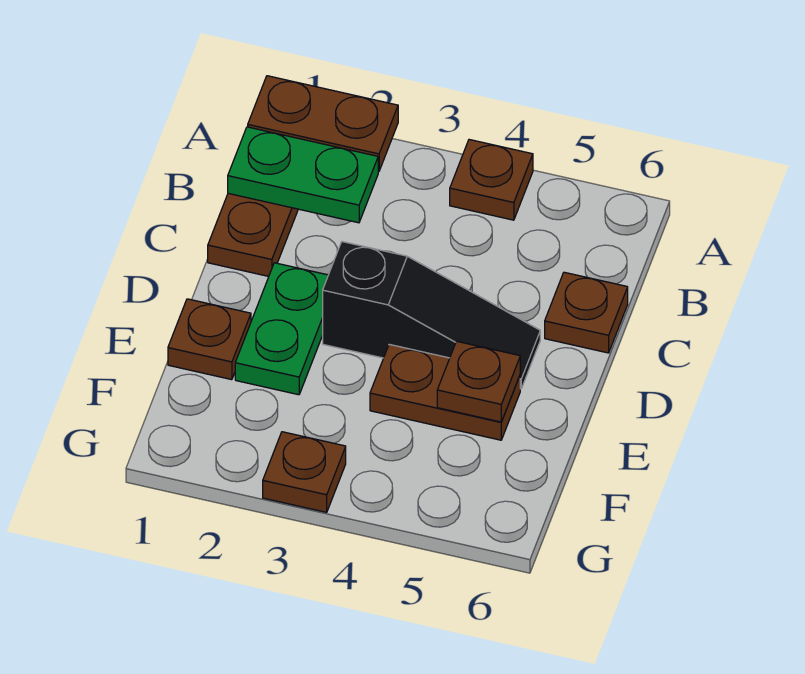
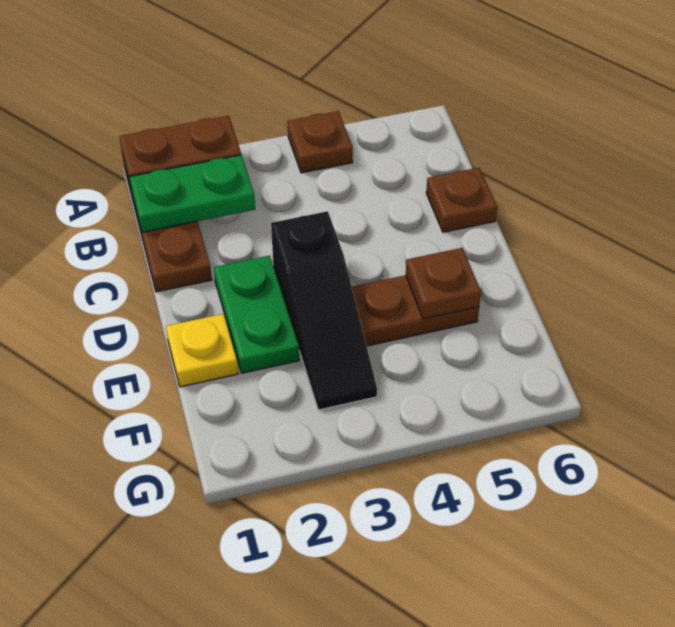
black slope D3:D5 level 1 top 3 -> black slope D3:F3 level 1 top D
brown plate E1 level 1 -> yellow plate E1 level 1
brown plate G3 level 1 -> none

